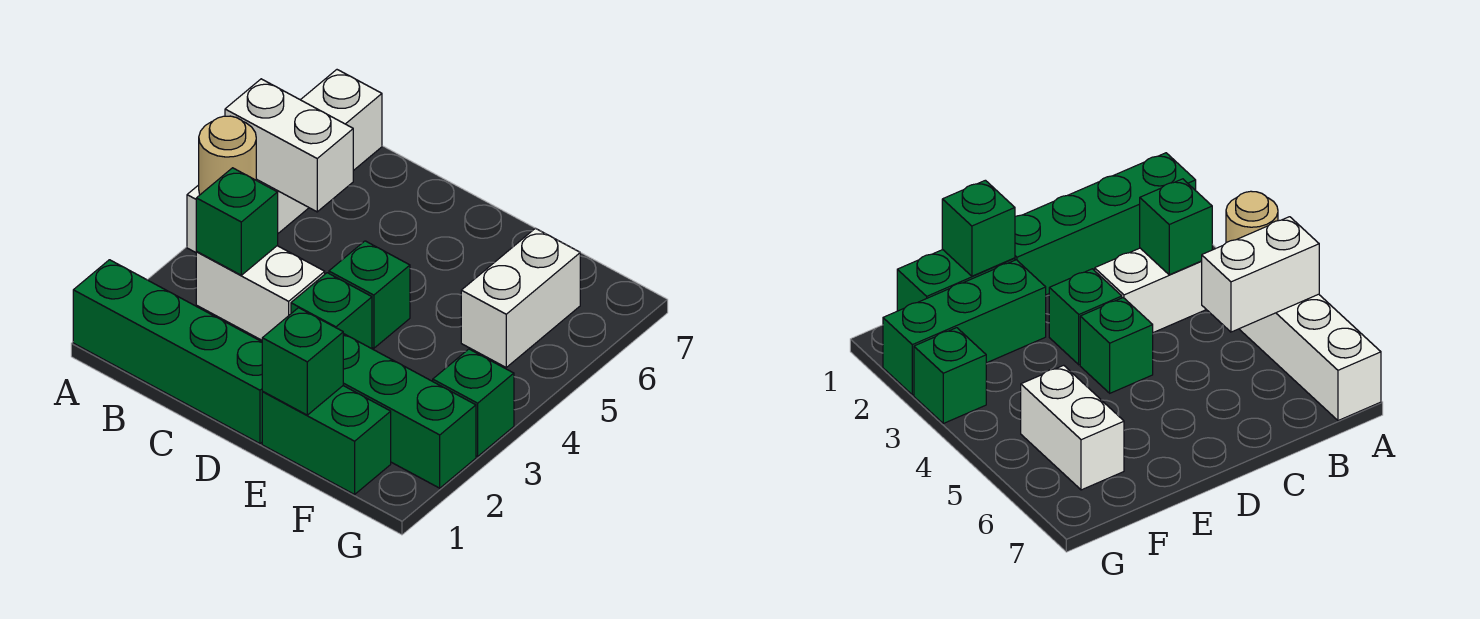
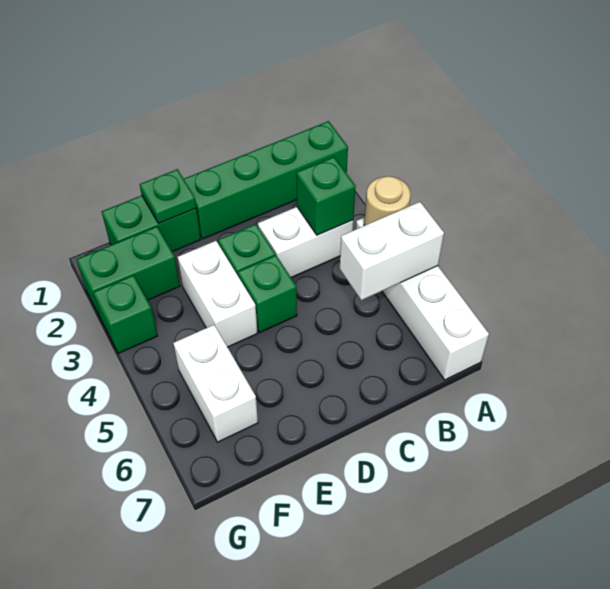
green brick E1 level 2 -> green plate E1 level 2
green brick E2:G2 level 1 -> green brick F2:G2 level 1
none -> white brick E3:E4 level 1

